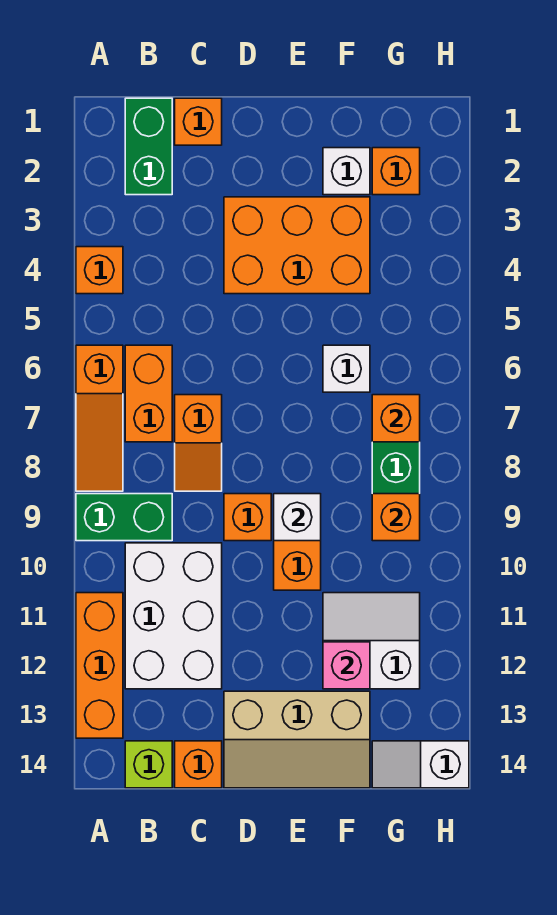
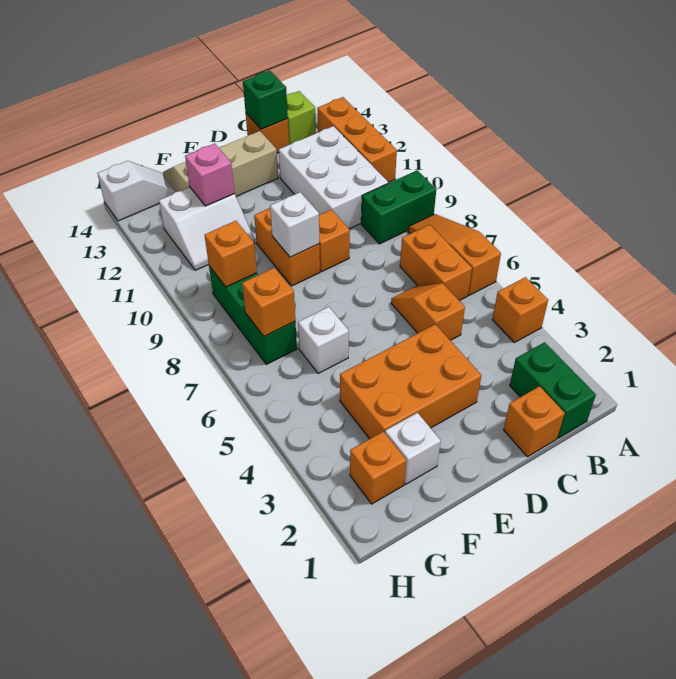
orange slope C7:C8 level 1 top 7 -> orange slope C5:C6 level 1 top 5
none -> green brick C14 level 2

